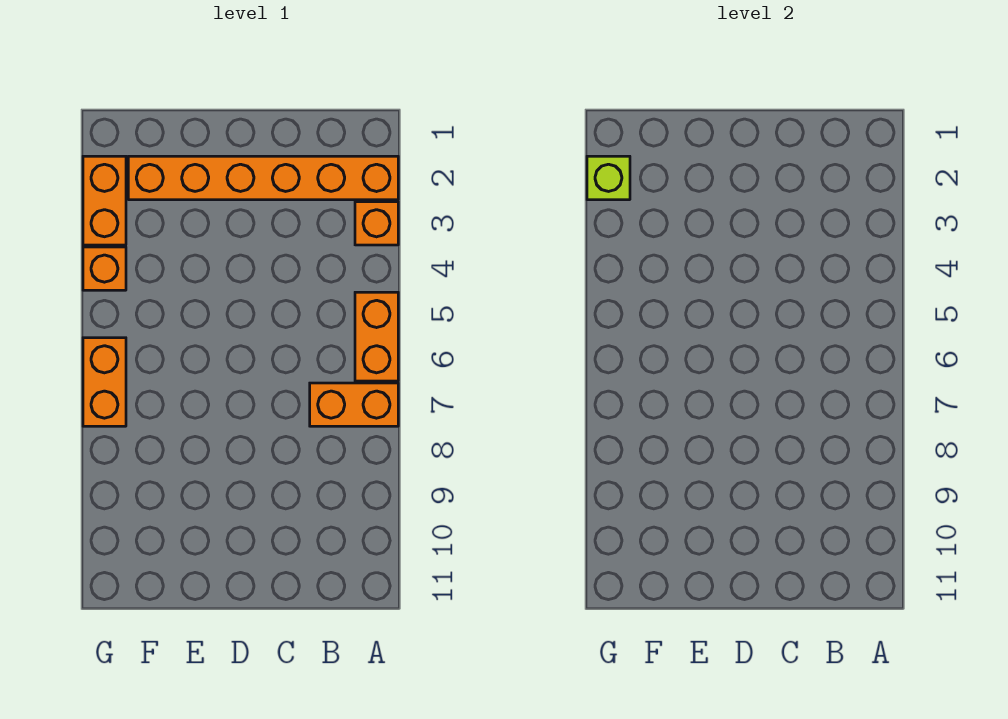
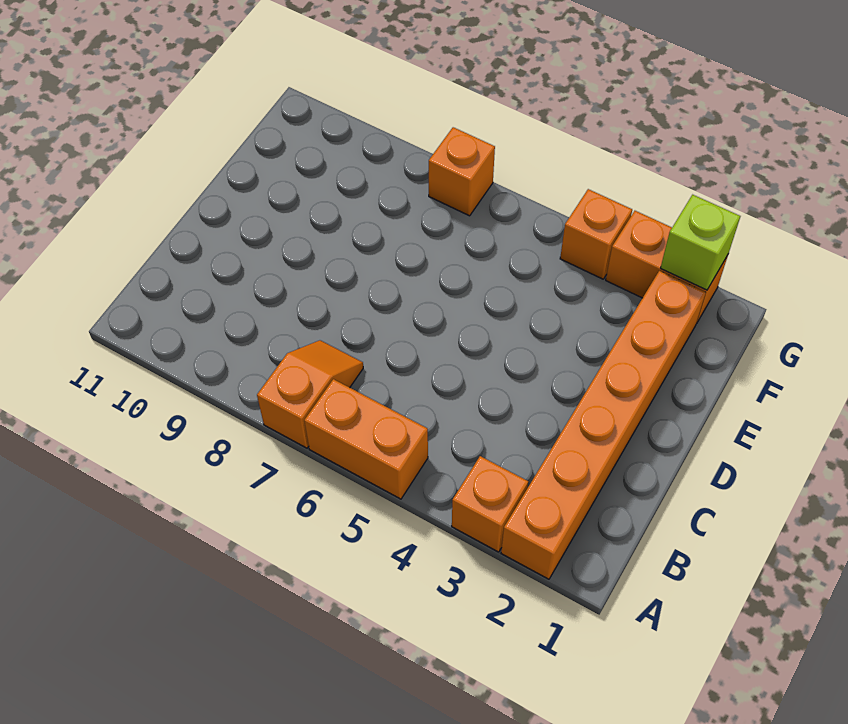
orange brick A7:B7 level 1 -> orange slope A7:B7 level 1 top A
orange brick G6:G7 level 1 -> orange brick G7 level 1

